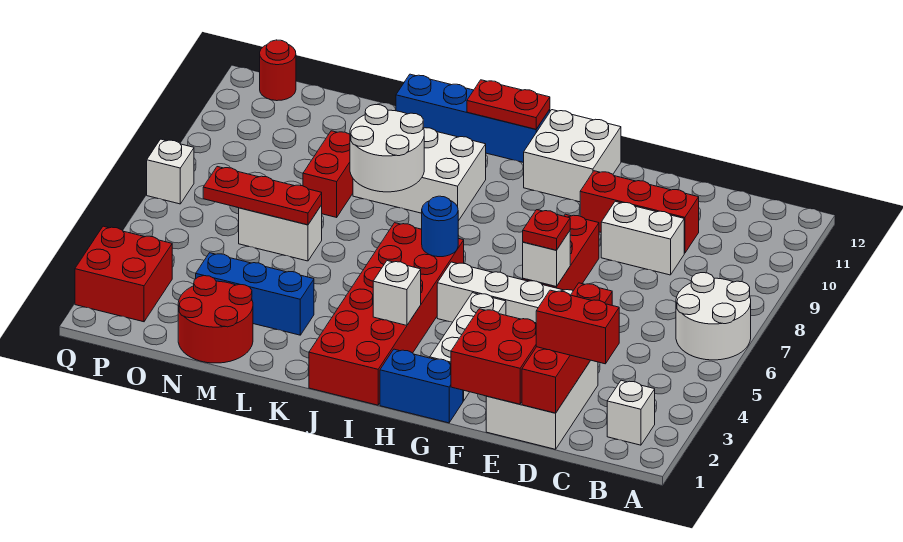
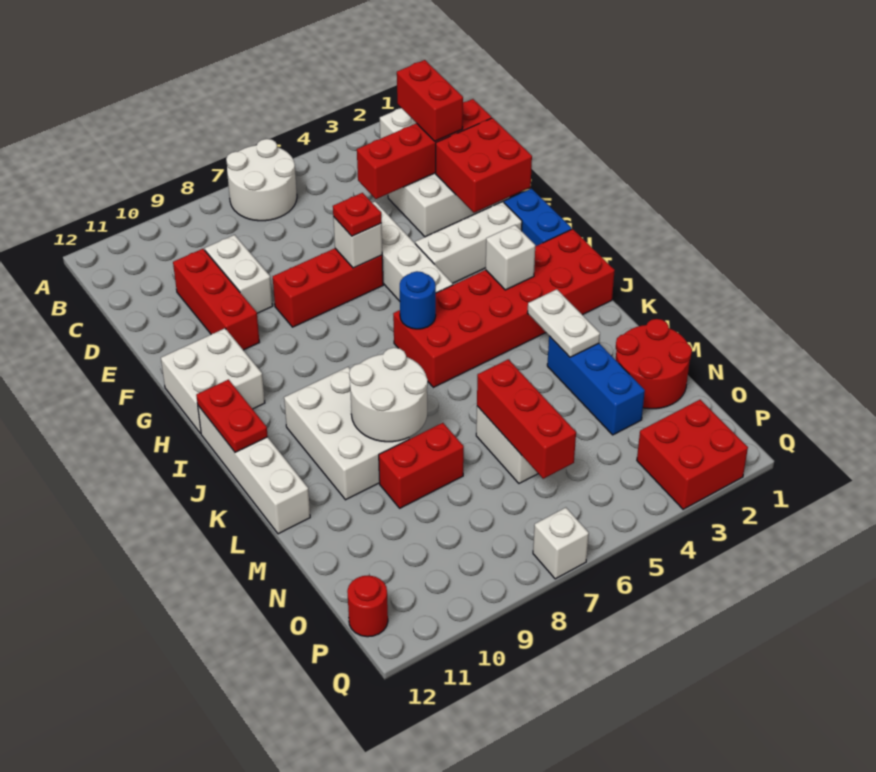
blue brick I12:L12 level 1 -> white brick I12:L12 level 1
none -> white plate K3:L3 level 2
red plate M6:O6 level 2 -> red brick M6:O6 level 2

